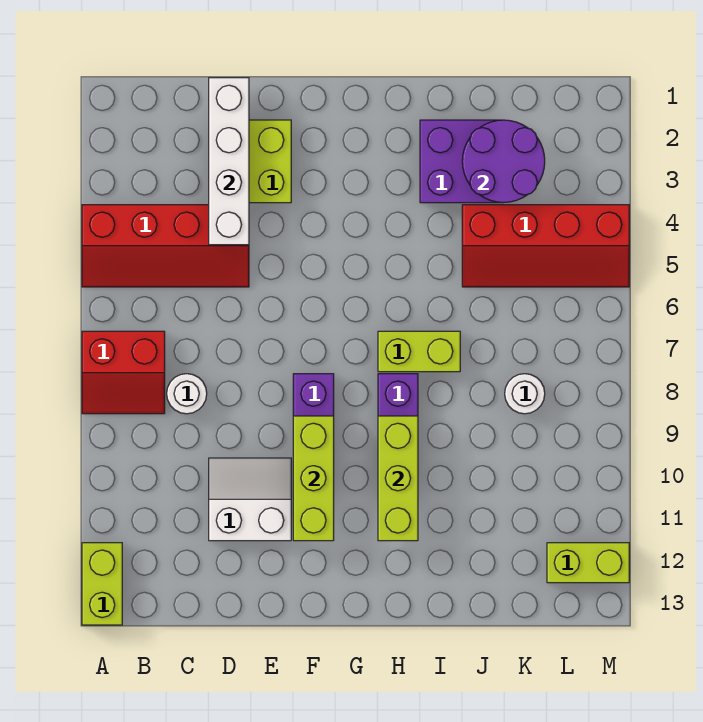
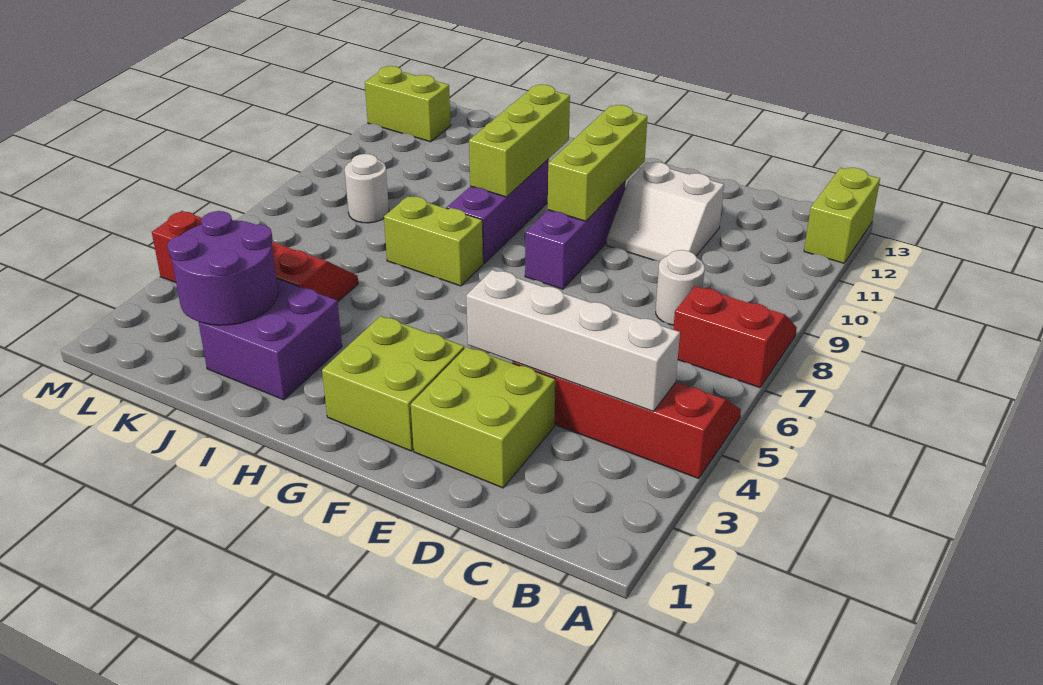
white brick D1:D4 level 2 -> white brick B4:E4 level 2
none -> lime brick F2:G3 level 1

